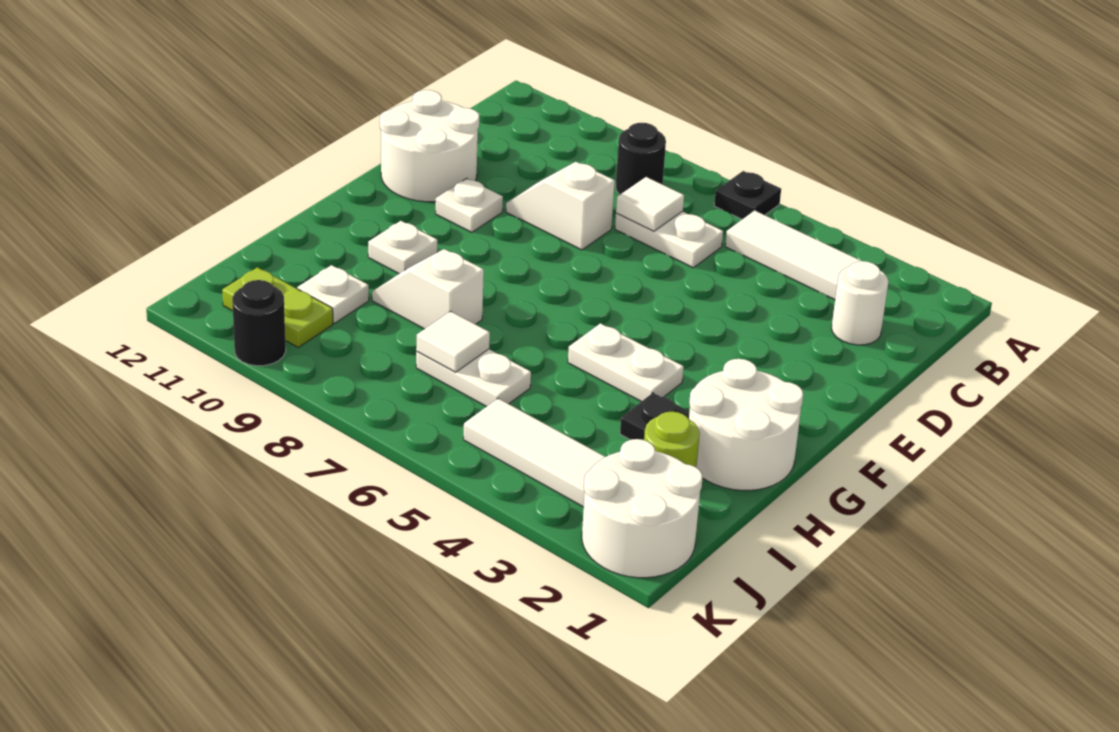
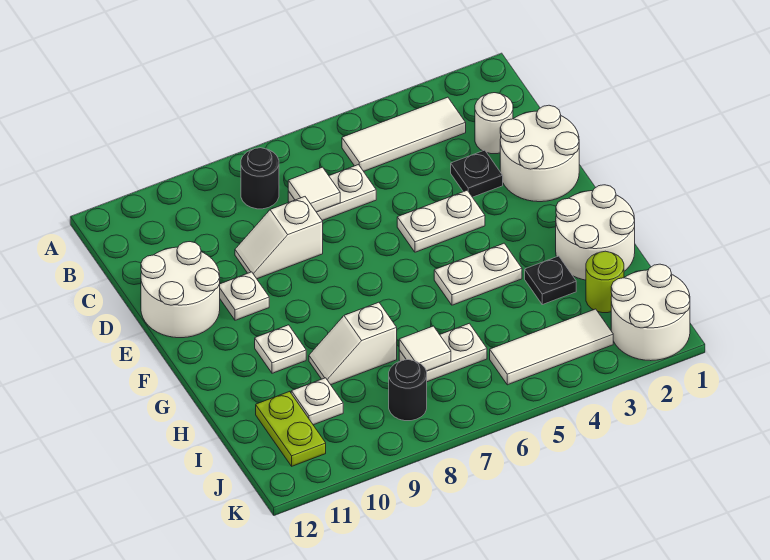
black plate A6 level 1 -> black plate D3 level 1
none -> white round brick D1:E2 level 1
none -> white plate E4:E5 level 1
lime plate J10:J11 level 1 -> lime plate I11:J11 level 1
black round brick K10 level 1 -> black round brick J8 level 1

